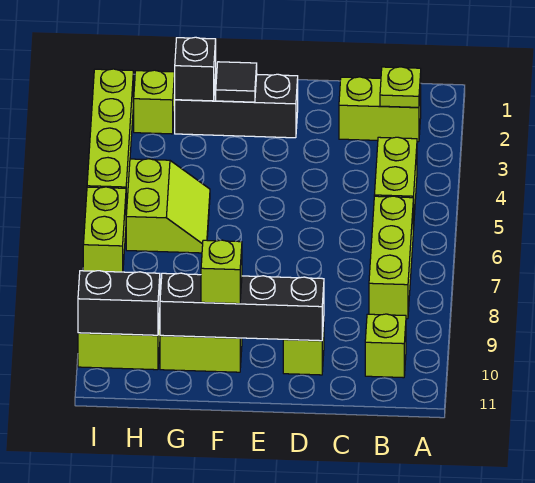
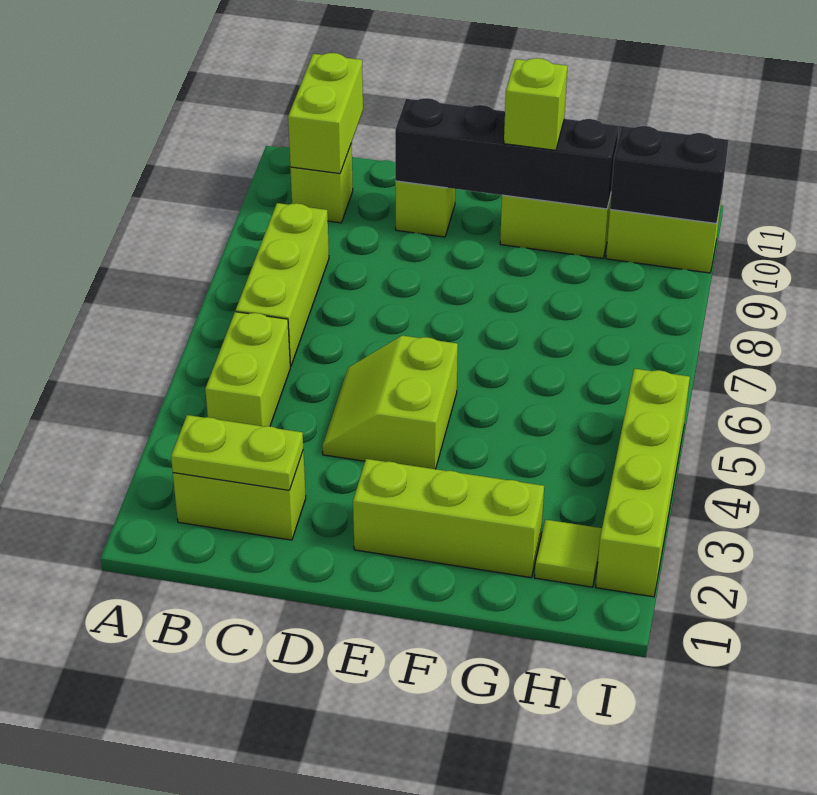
lime plate B2 level 2 -> lime plate B2:C2 level 2
black brick E2:G2 level 1 -> lime brick E2:G2 level 1
black tile F2 level 2 -> none
black brick G2 level 2 -> none
lime slope G5:H6 level 1 top H -> lime slope D4:E5 level 1 top E
lime brick H2 level 1 -> lime tile H2 level 1
lime brick I6:I7 level 1 -> lime brick B10:B11 level 2

